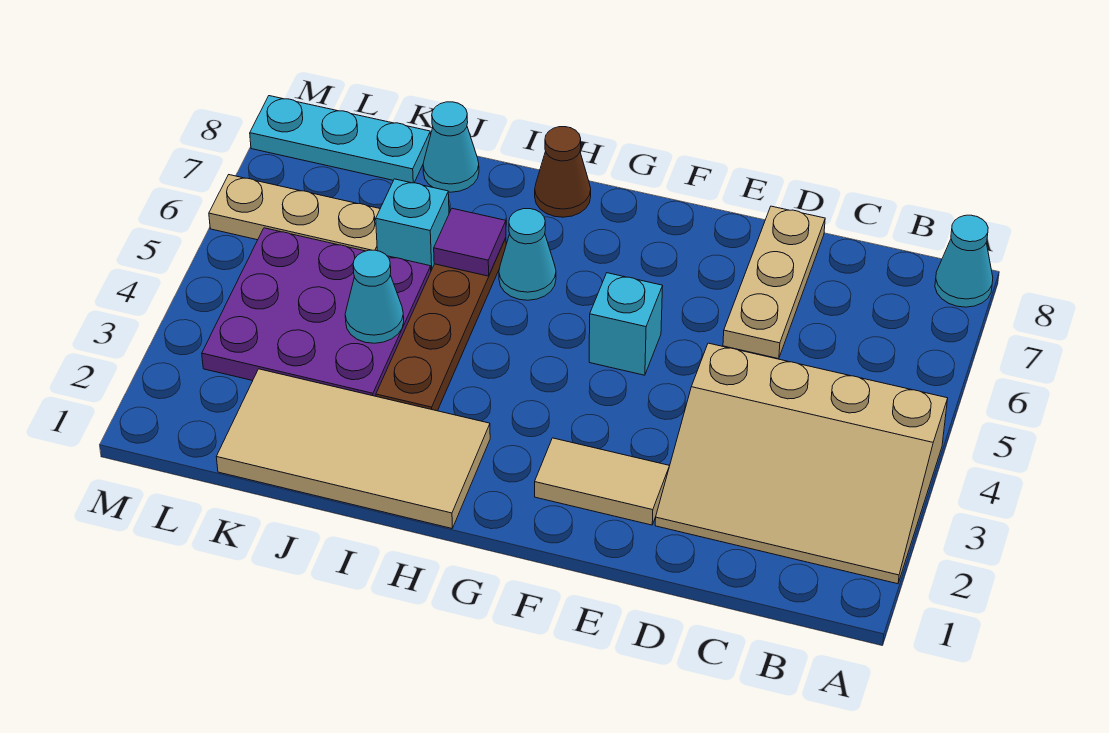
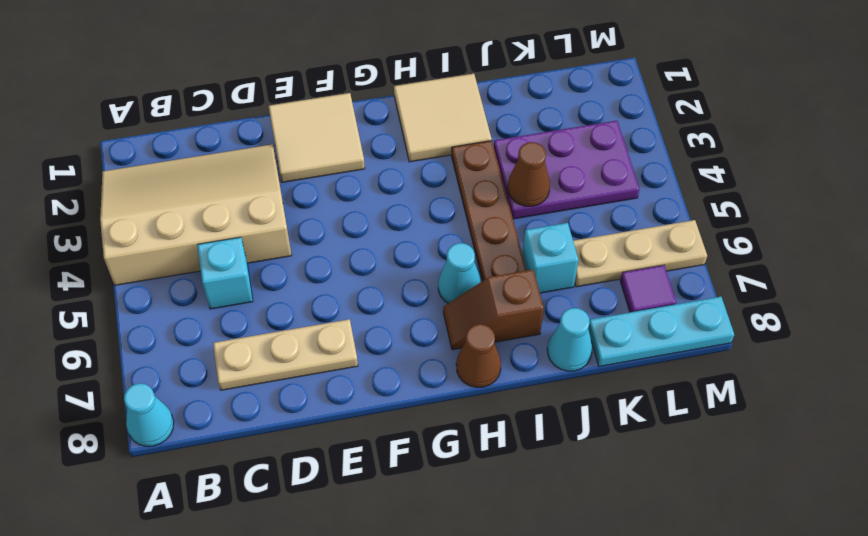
tan plate D6:D8 level 1 -> tan plate C7:E7 level 1
tan tile E2:F2 level 1 -> tan tile E1:F2 level 1
cyan brick F5 level 1 -> cyan brick C5 level 1
tan tile H1:K2 level 1 -> tan tile H1:I2 level 1
none -> brown slope H7:I7 level 1 top I
purple tile I6 level 2 -> purple tile L7 level 1
purple plate J3:L5 level 1 -> purple plate J3:L4 level 1
cyan cone J4 level 2 -> brown cone J4 level 2

